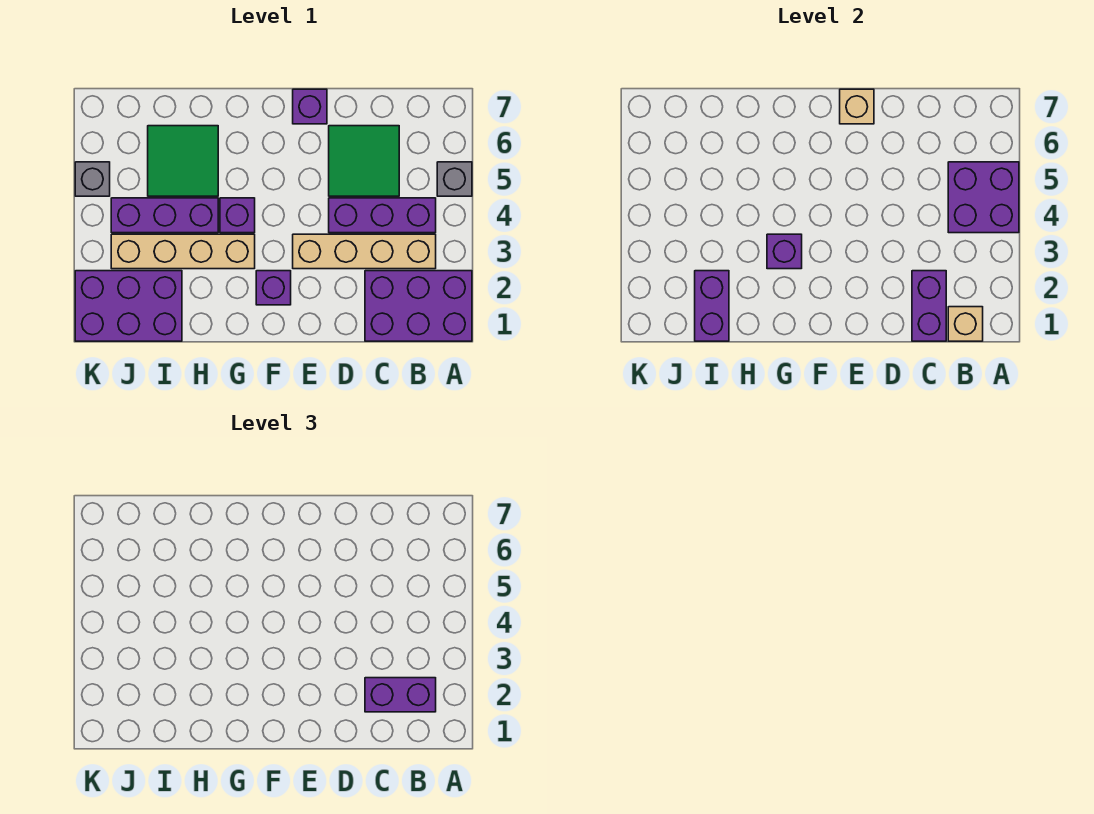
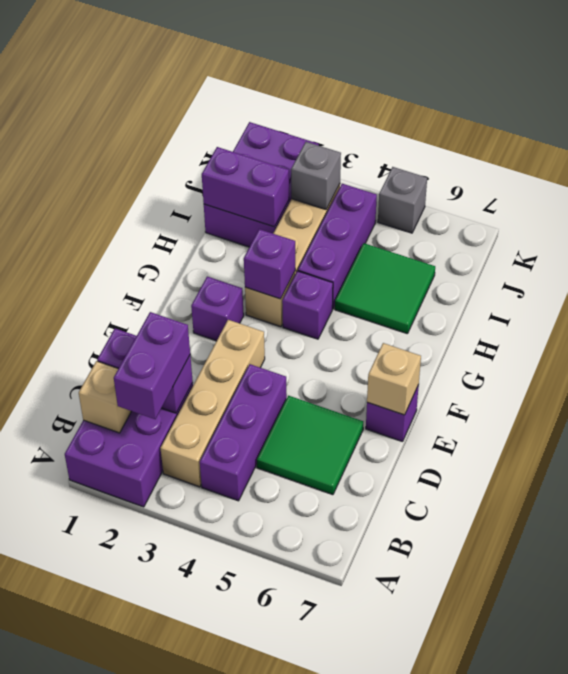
purple brick A4:B5 level 2 -> none
grey brick A5 level 1 -> grey brick J3 level 2

